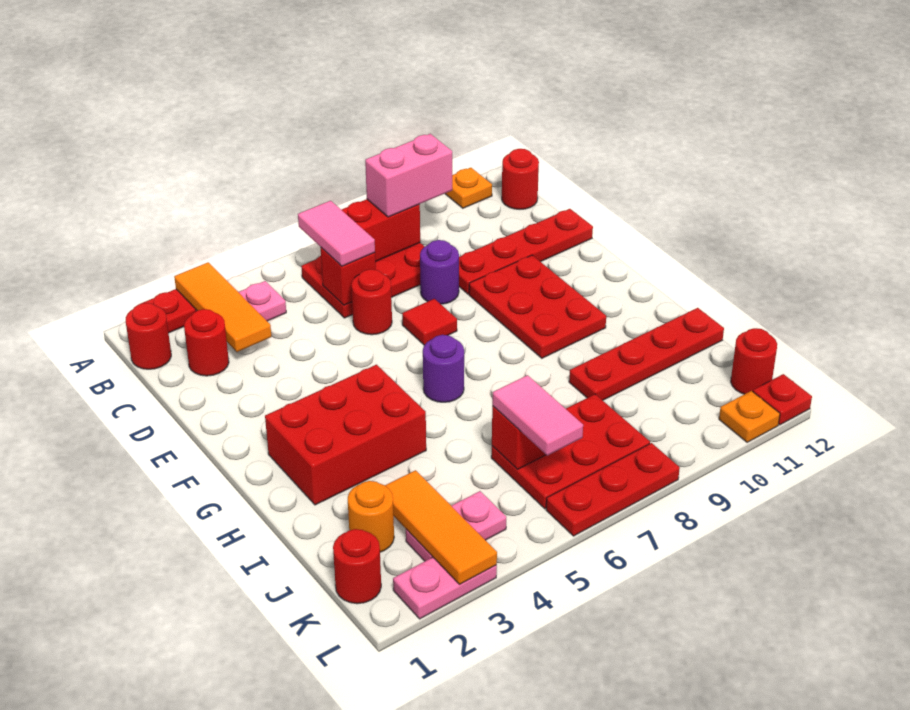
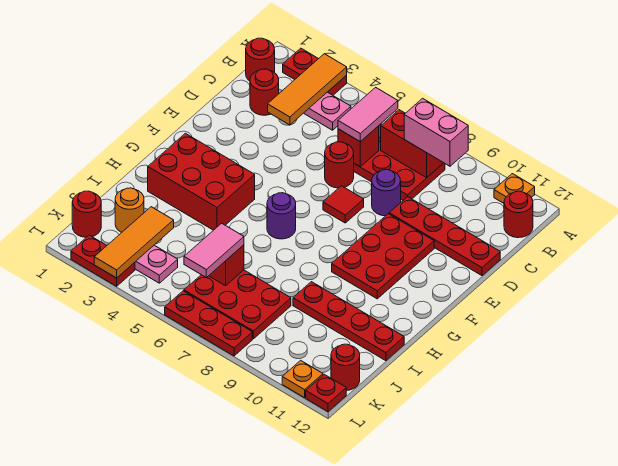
pink plate L2:L3 level 1 -> red plate L2:L3 level 1

